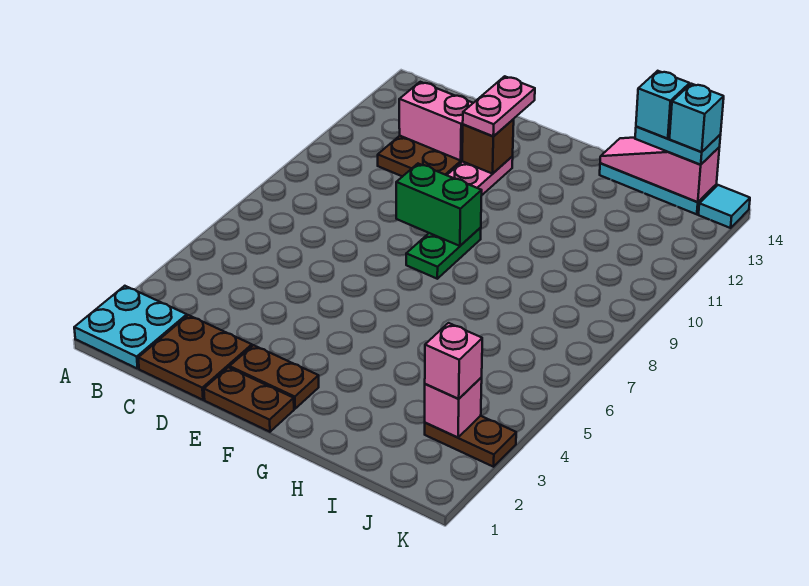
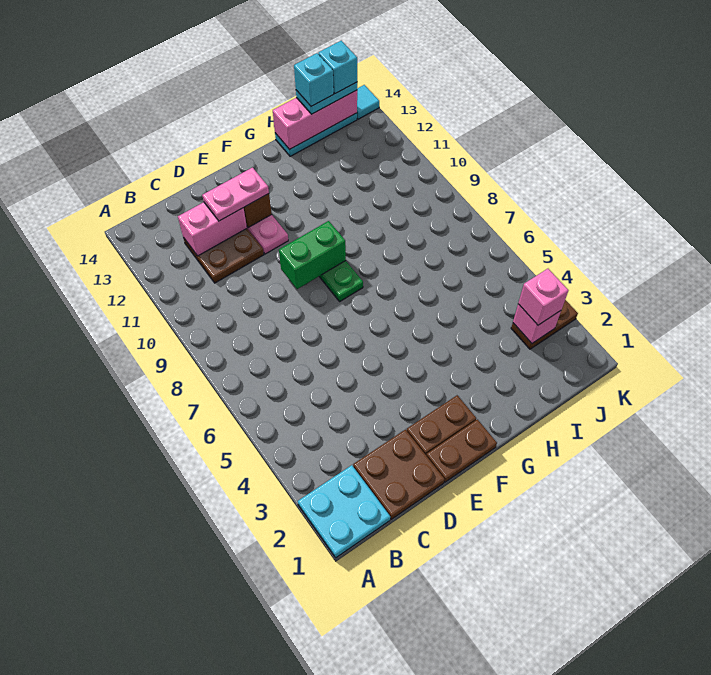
pink plate E12:E13 level 3 -> pink plate D12:E12 level 3
pink slope H14:J14 level 2 top J -> pink brick H14:J14 level 2

